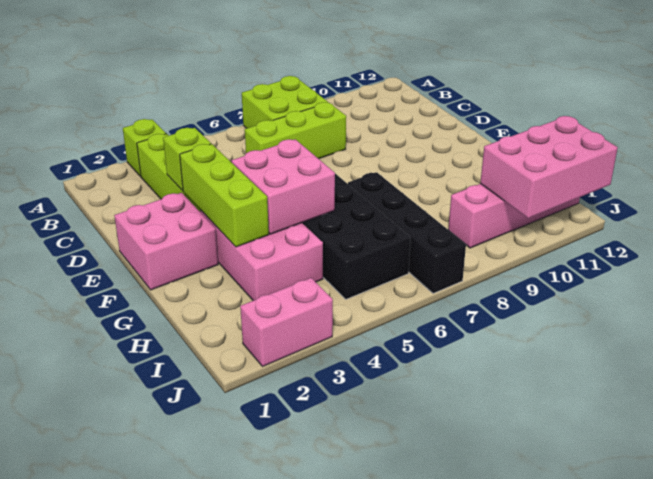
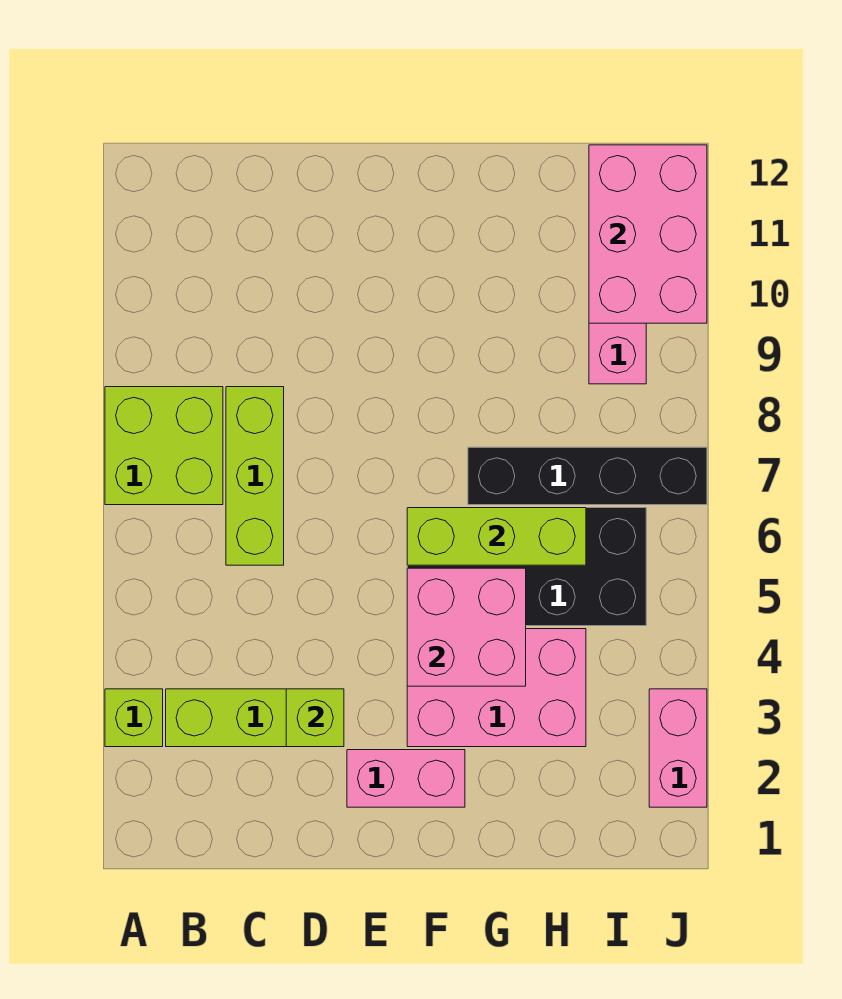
pink brick E1:F2 level 1 -> pink brick E2:F2 level 1
lime brick E3:G3 level 2 -> lime brick F6:H6 level 2

